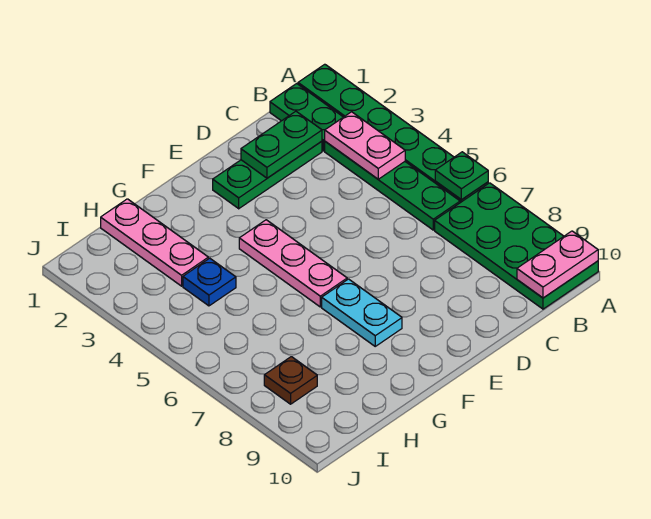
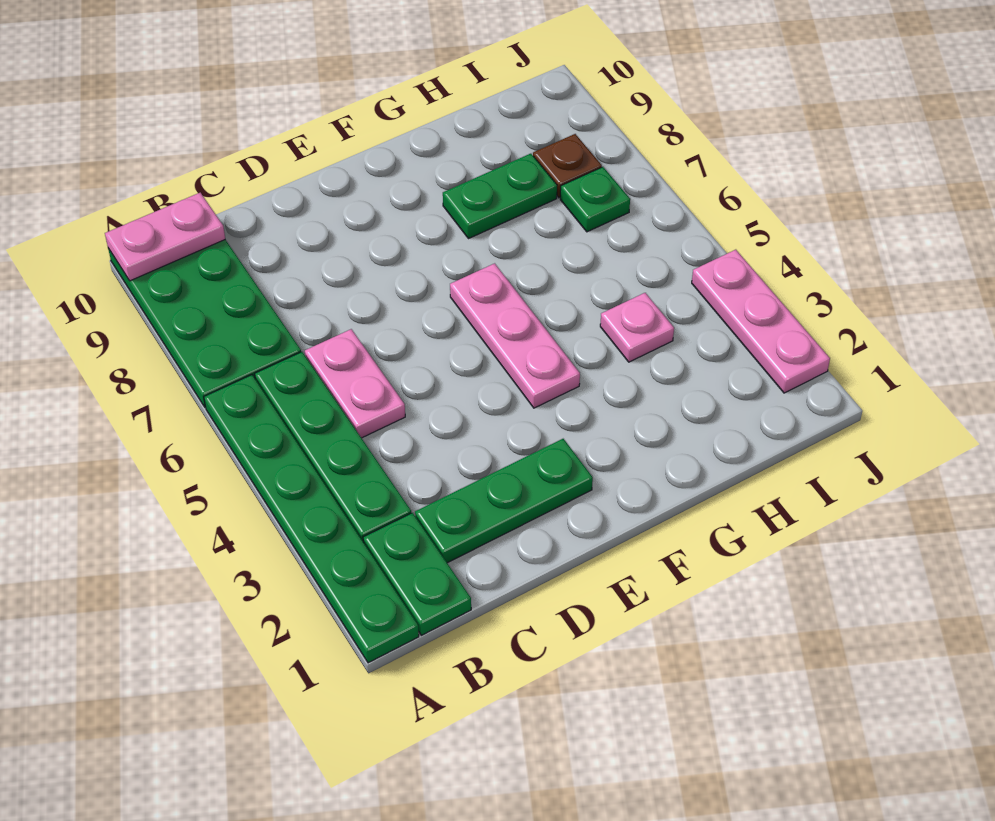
green plate A6 level 2 -> green plate I7 level 1
pink plate B3:B4 level 2 -> pink plate C5:C6 level 1
green plate C2:D2 level 2 -> green plate G8:H8 level 1
cyan plate F7:F8 level 1 -> none
pink plate H1:H3 level 1 -> pink plate J2:J4 level 1
blue plate H4 level 1 -> pink plate H4 level 1

